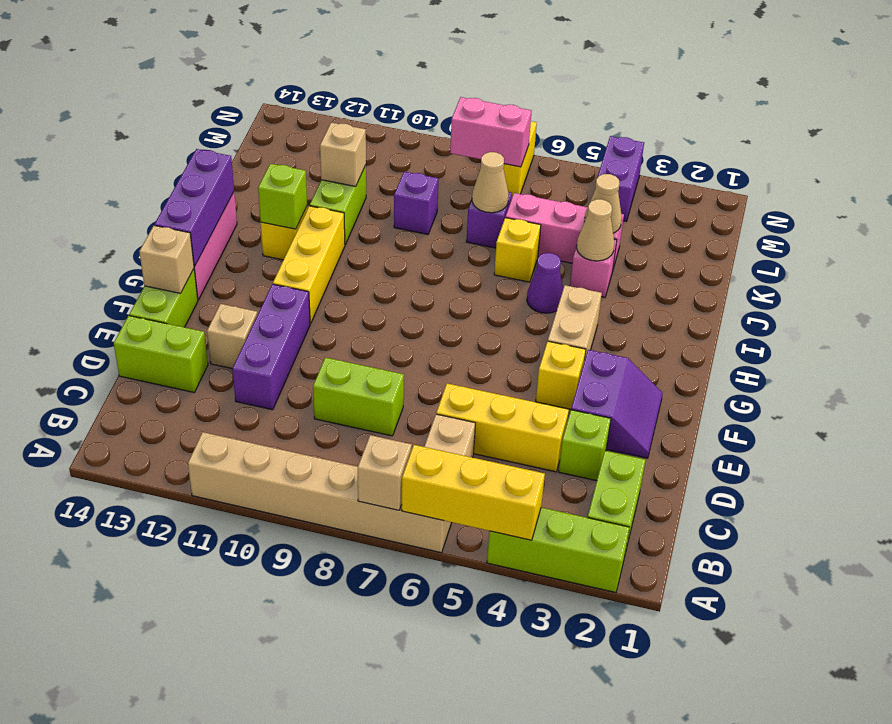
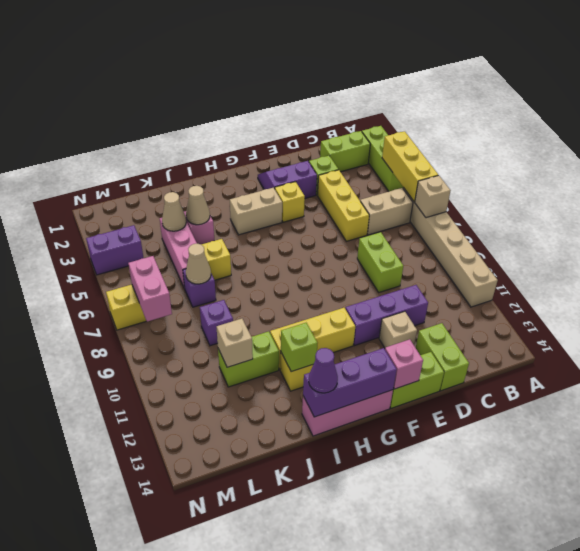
tan brick F14 level 2 -> pink brick F14 level 2
purple cone I5 level 1 -> purple cone I14 level 3

